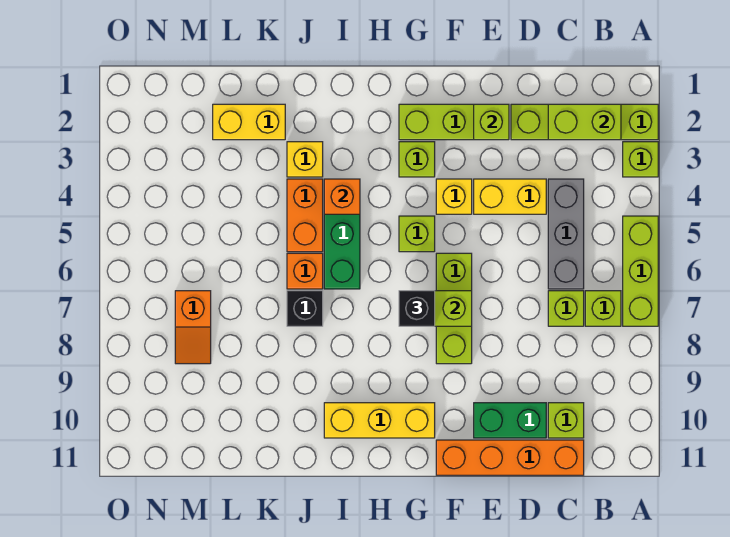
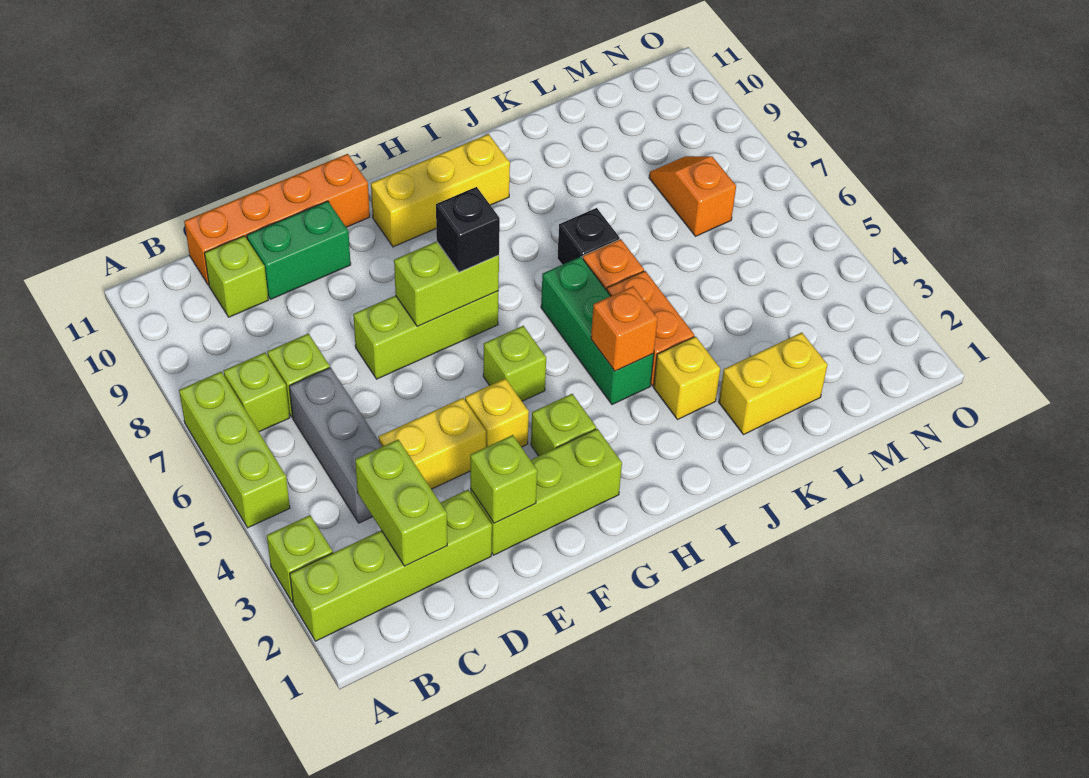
lime brick B2:C2 level 2 -> lime brick C2:C3 level 2
lime brick F6:F8 level 1 -> lime brick E7:G7 level 1

